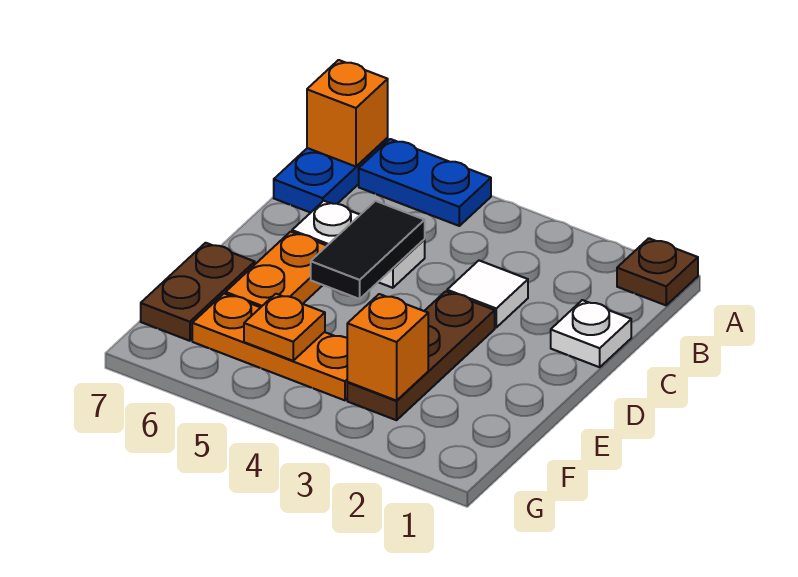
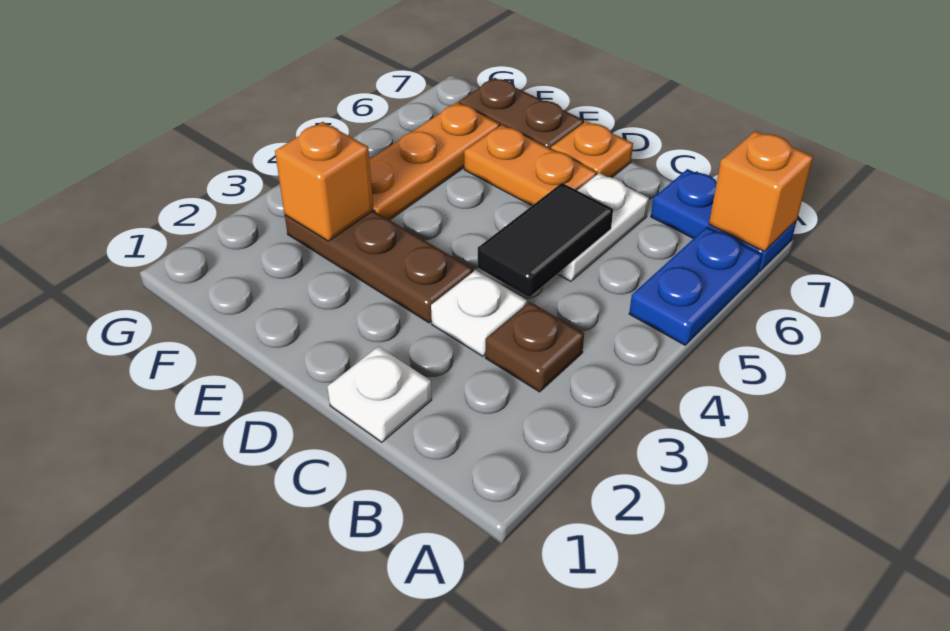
brown plate A1 level 1 -> brown plate B3 level 1
white tile C3 level 1 -> white plate C3 level 1
black tile C5:D5 level 2 -> black tile C4:C5 level 2
orange plate F5 level 2 -> orange plate D7 level 1

